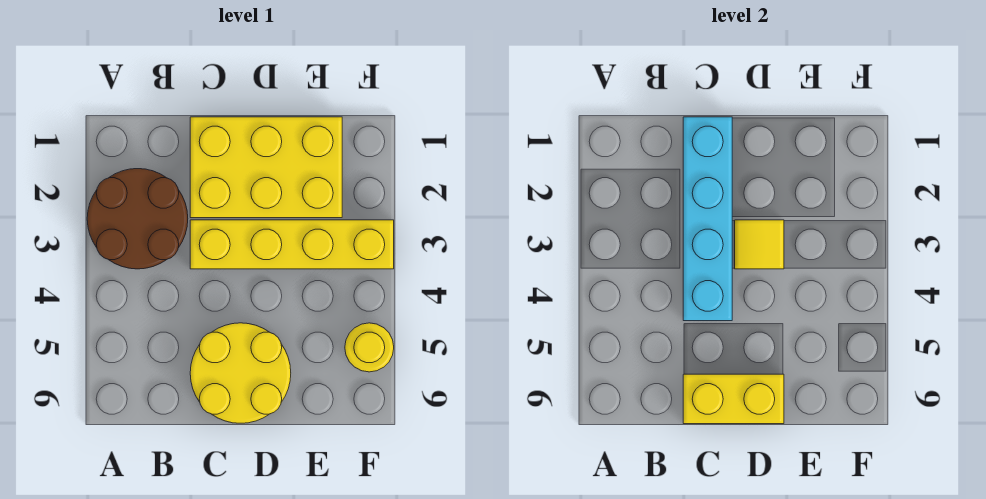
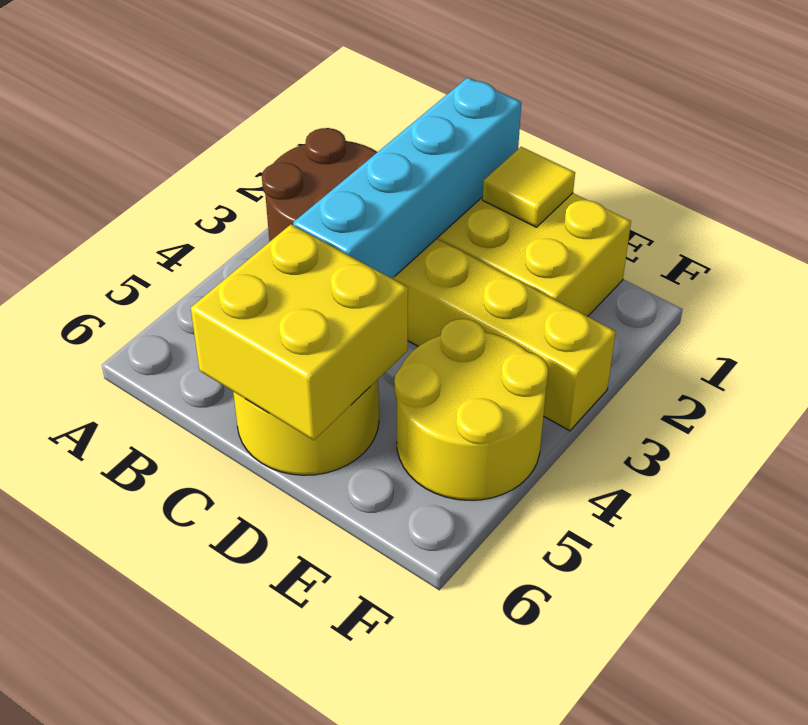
yellow brick C6:D6 level 2 -> yellow brick C5:D6 level 2
yellow tile D3 level 2 -> yellow tile D1 level 2
yellow round brick F5 level 1 -> yellow round brick E4:F5 level 1

